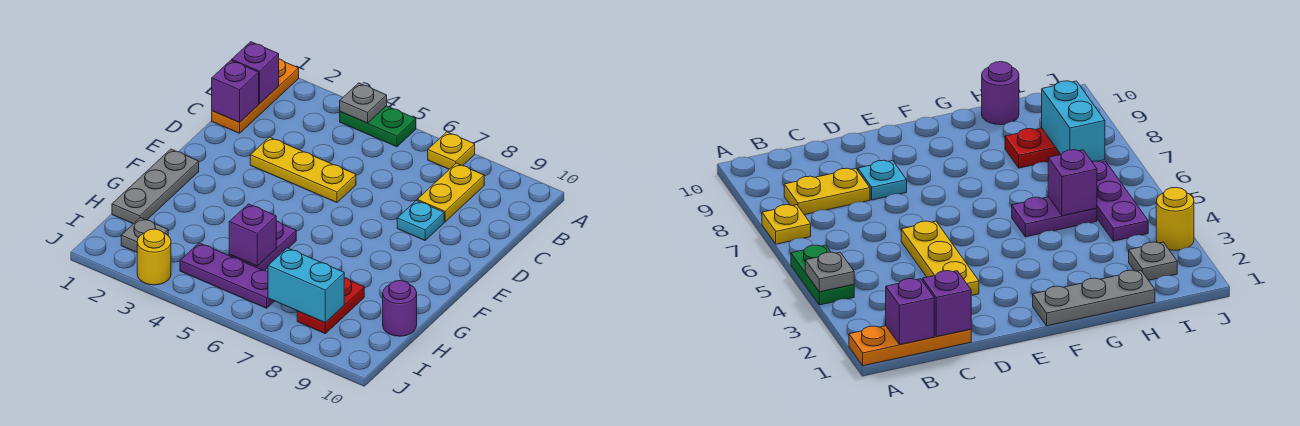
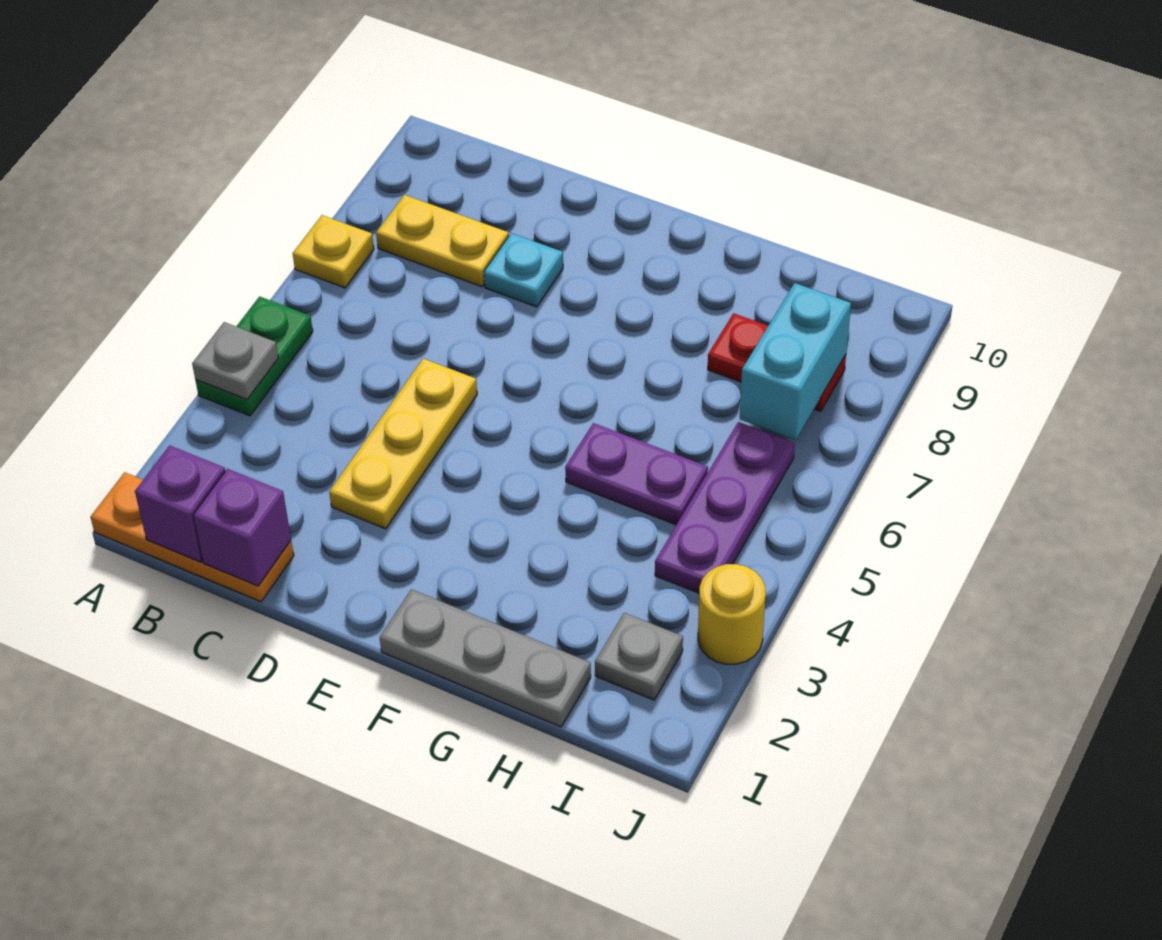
purple brick H5 level 2 -> none
purple round brick H10 level 1 -> none

